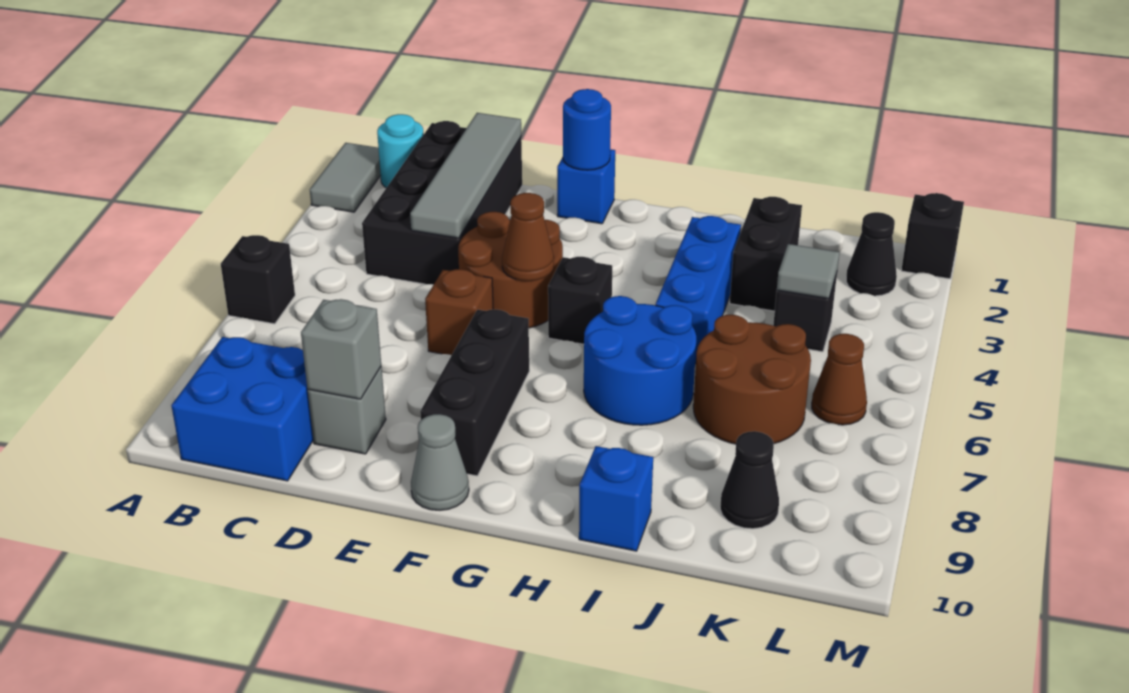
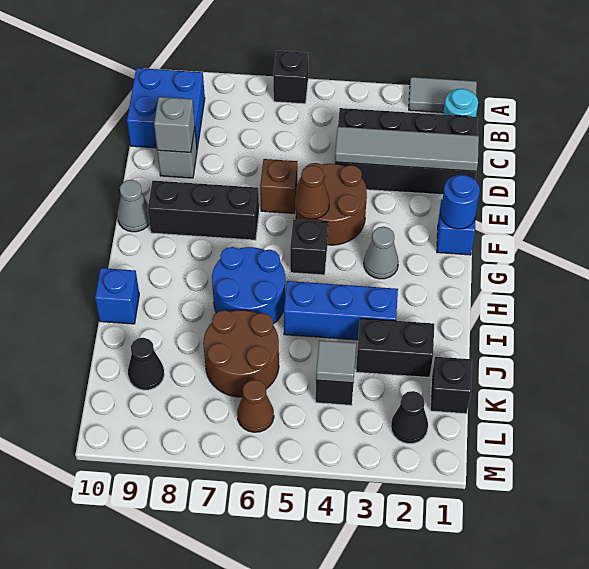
none -> grey cone G3 level 1
black brick M1 level 1 -> black brick K1 level 1

